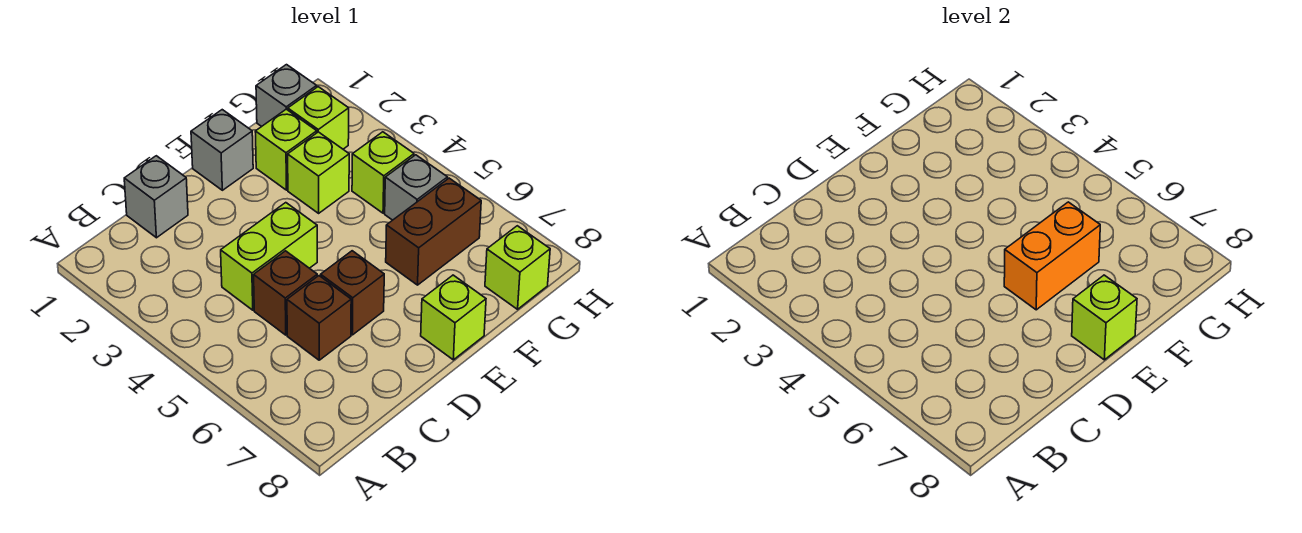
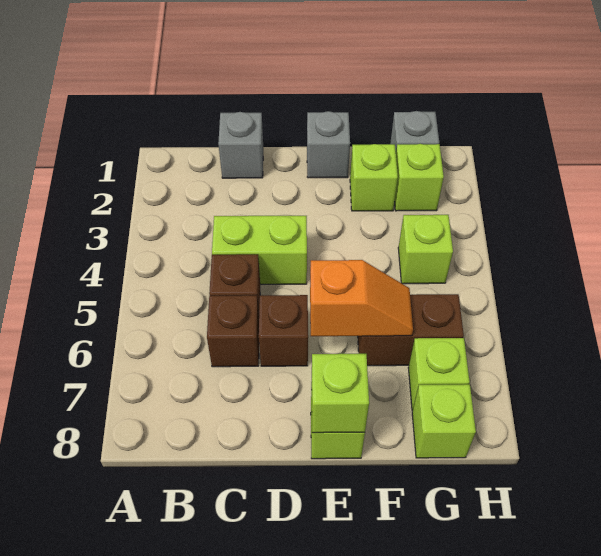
orange brick E6:F6 level 2 -> orange slope E6:F6 level 2 top E
lime brick F3 level 1 -> lime brick G7 level 1
grey brick G5 level 1 -> none

